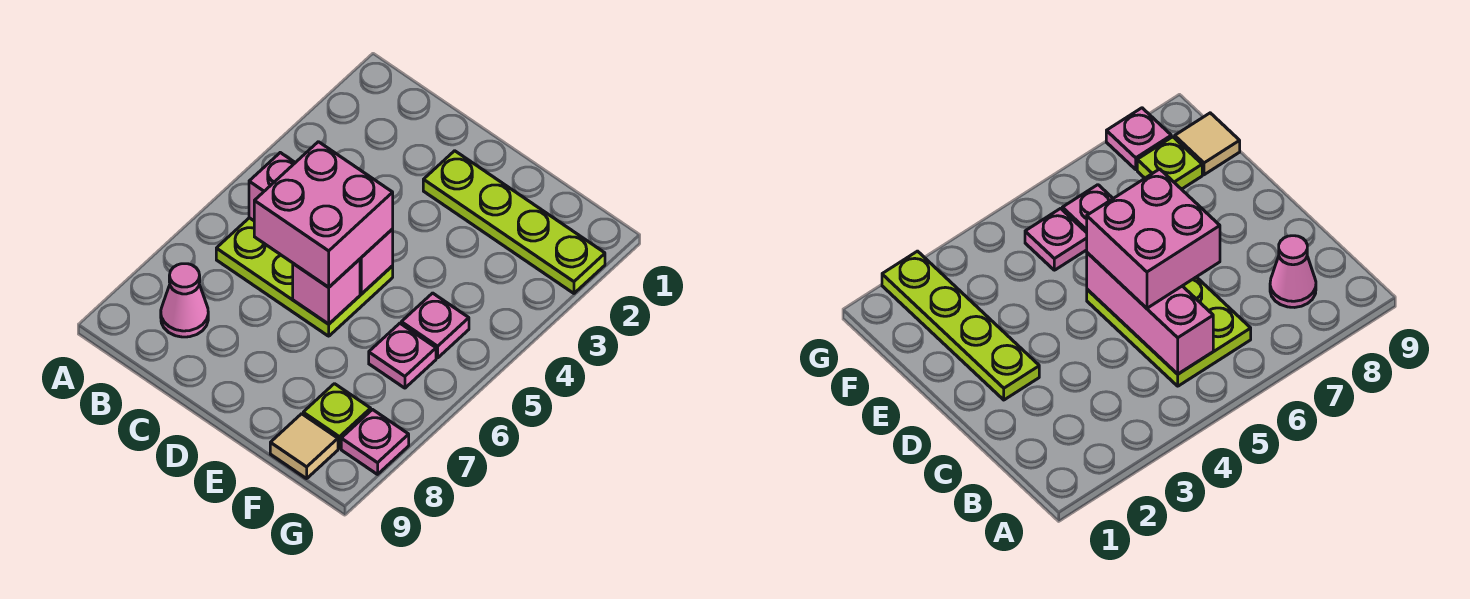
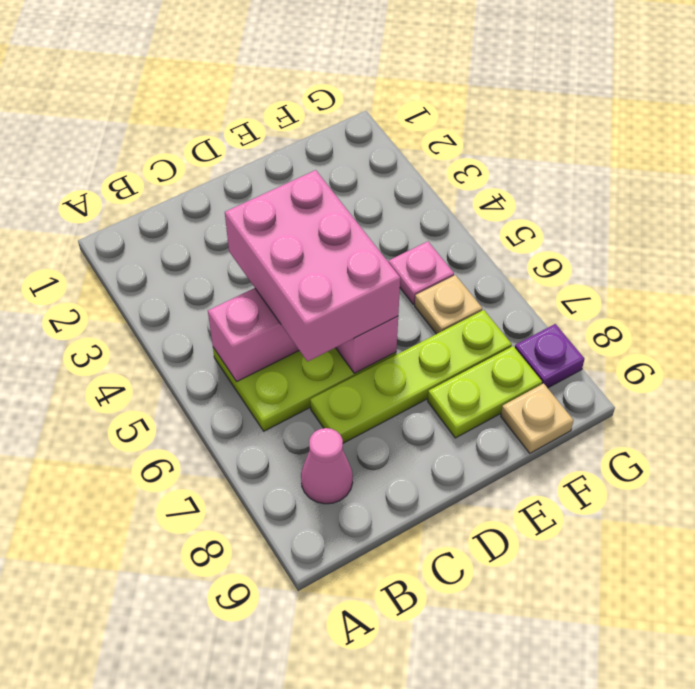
pink brick C5:D6 level 3 -> pink brick C4:D6 level 3
lime plate D2:G2 level 1 -> lime plate C7:F7 level 1
pink plate F6 level 1 -> tan plate F6 level 1
lime plate F8 level 1 -> lime plate E8:F8 level 1
tan tile F9 level 1 -> tan plate F9 level 1
pink plate G8 level 1 -> purple plate G8 level 1

